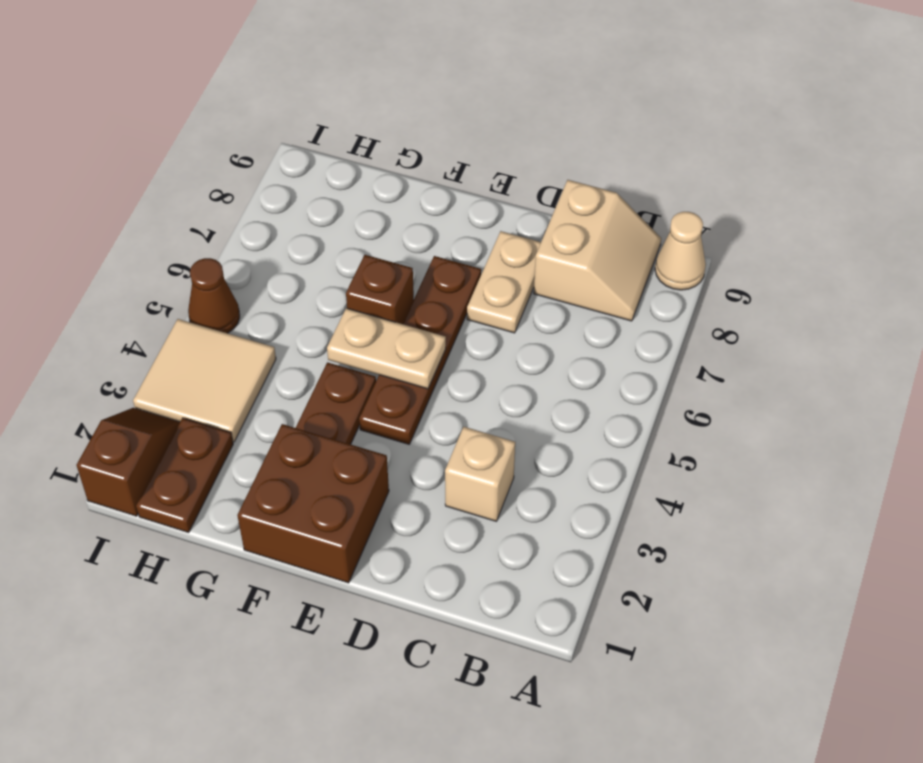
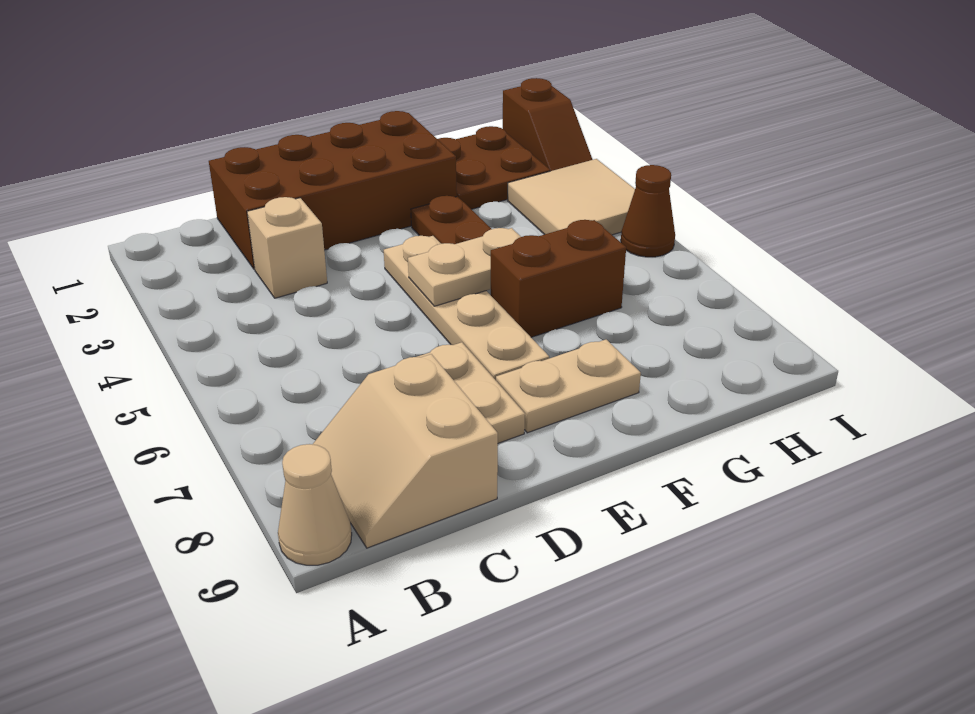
brown brick E1:F2 level 1 -> brown brick C1:F2 level 1
brown plate E4:E7 level 1 -> tan plate E4:E7 level 1
none -> tan plate E8:F8 level 1
brown brick F6 level 1 -> brown brick F6:G6 level 1
brown plate H1:H2 level 1 -> brown plate G1:H2 level 1

